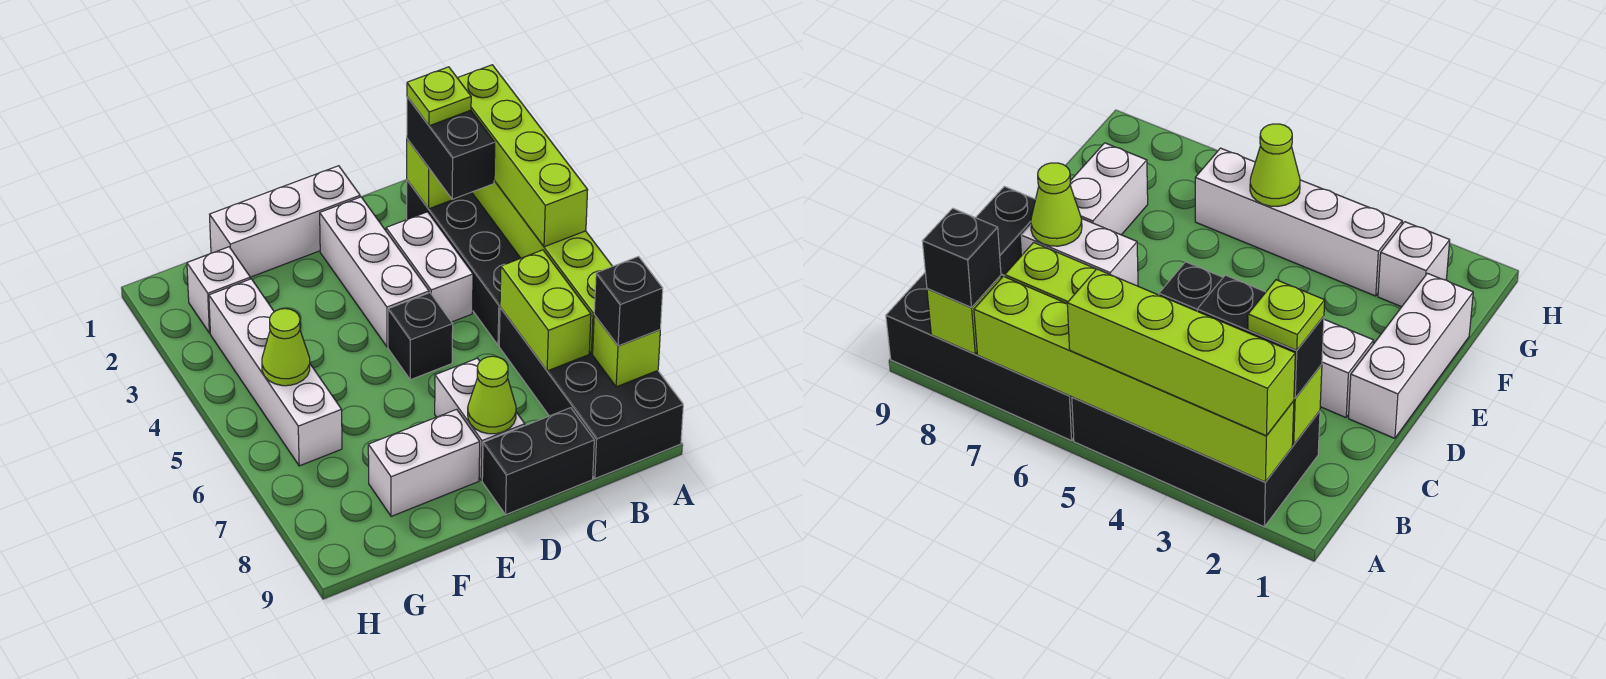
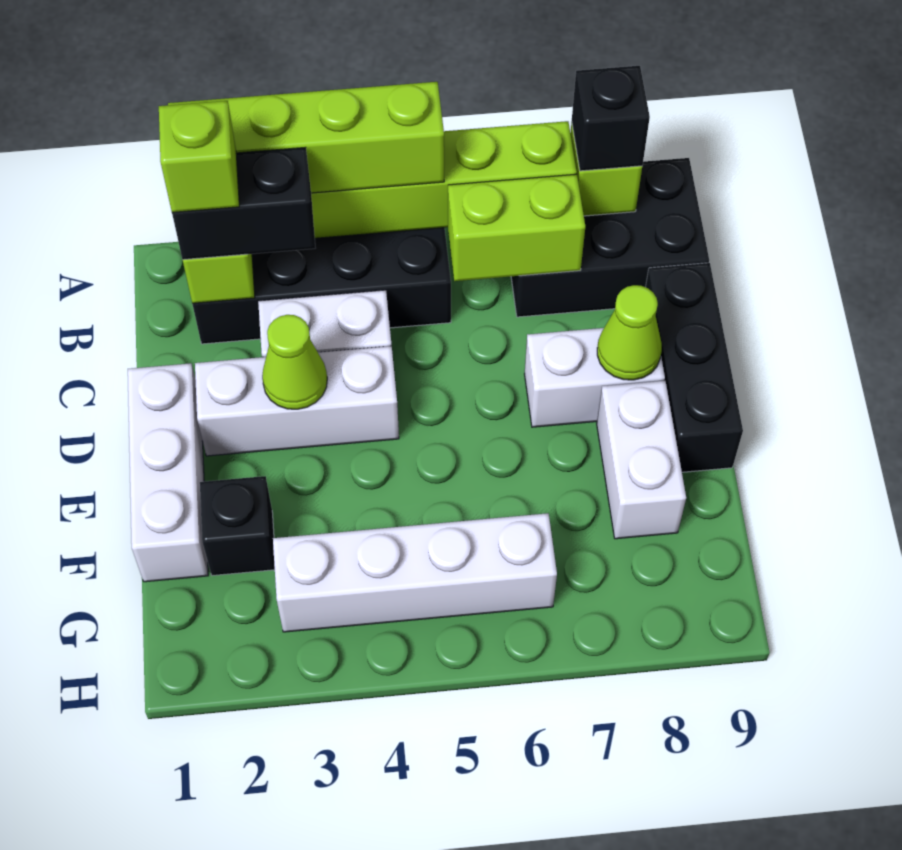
black brick A6:B9 level 1 -> black brick A7:B9 level 1
lime plate B2 level 4 -> lime brick B2 level 4
black brick C9:D9 level 1 -> black brick C9:E9 level 1
black brick D5 level 1 -> black brick F2 level 1
white brick G2 level 1 -> none
lime cone G5 level 2 -> lime cone D3 level 2

